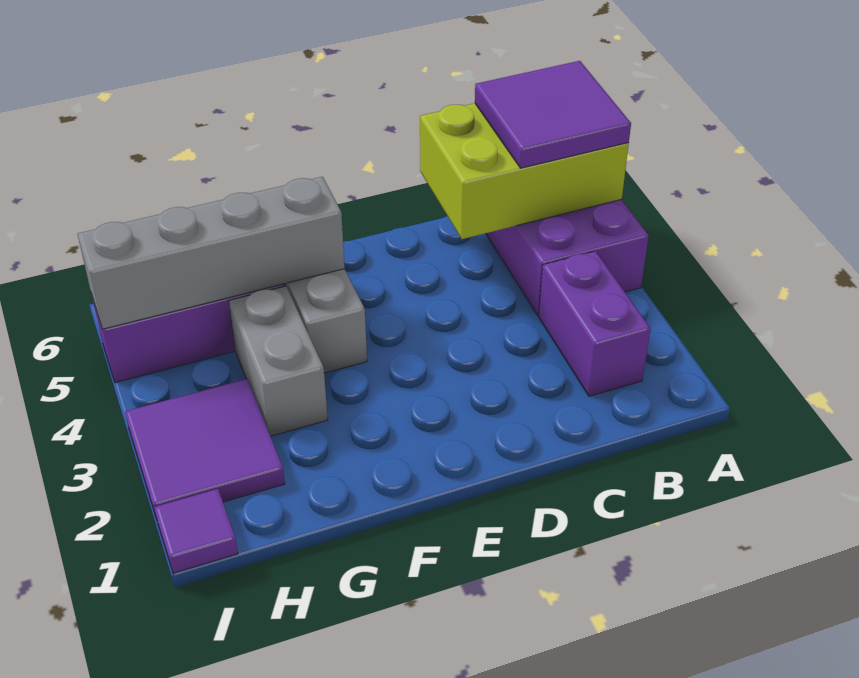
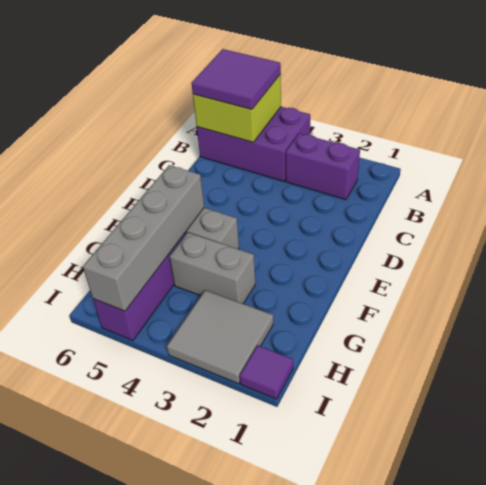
lime brick A5:C6 level 2 -> lime brick A5:B6 level 2
purple tile H2:I3 level 1 -> grey tile H2:I3 level 1

